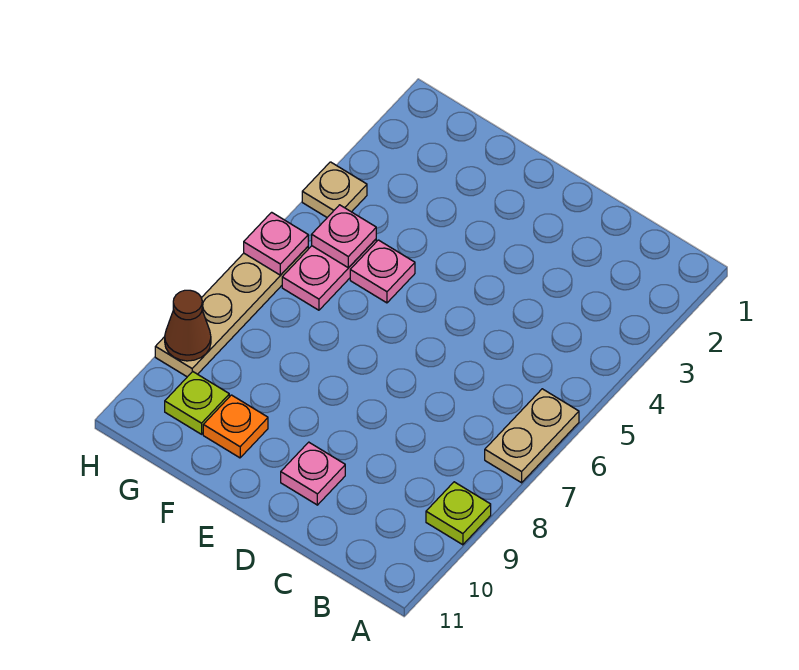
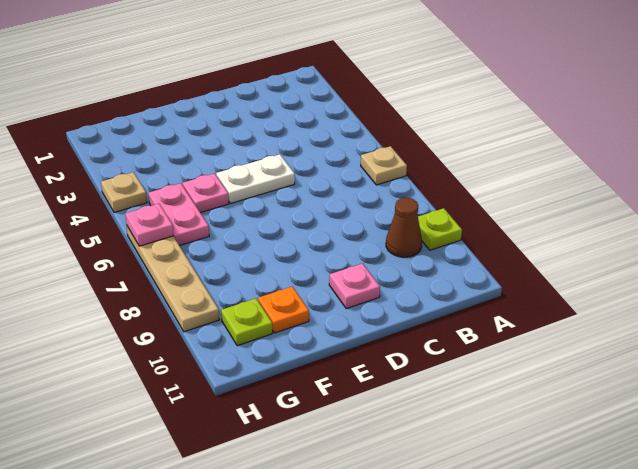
tan plate A6:A7 level 1 -> tan plate A6 level 1
none -> white plate D5:E5 level 1
pink plate G5 level 2 -> none
brown cone H9 level 2 -> brown cone B9 level 1

